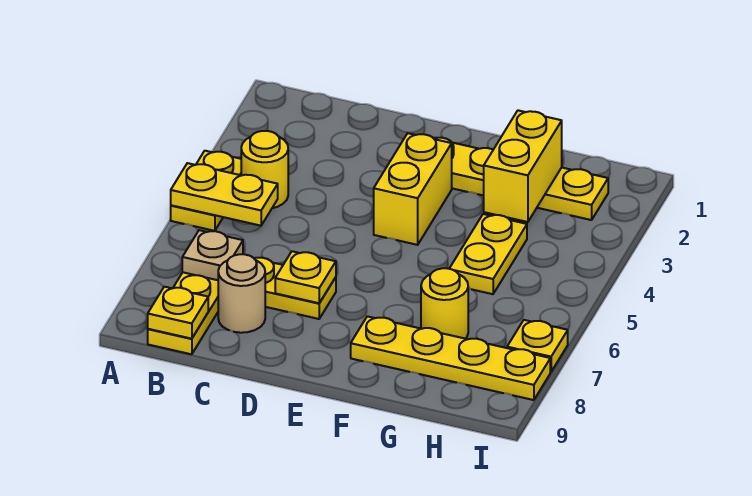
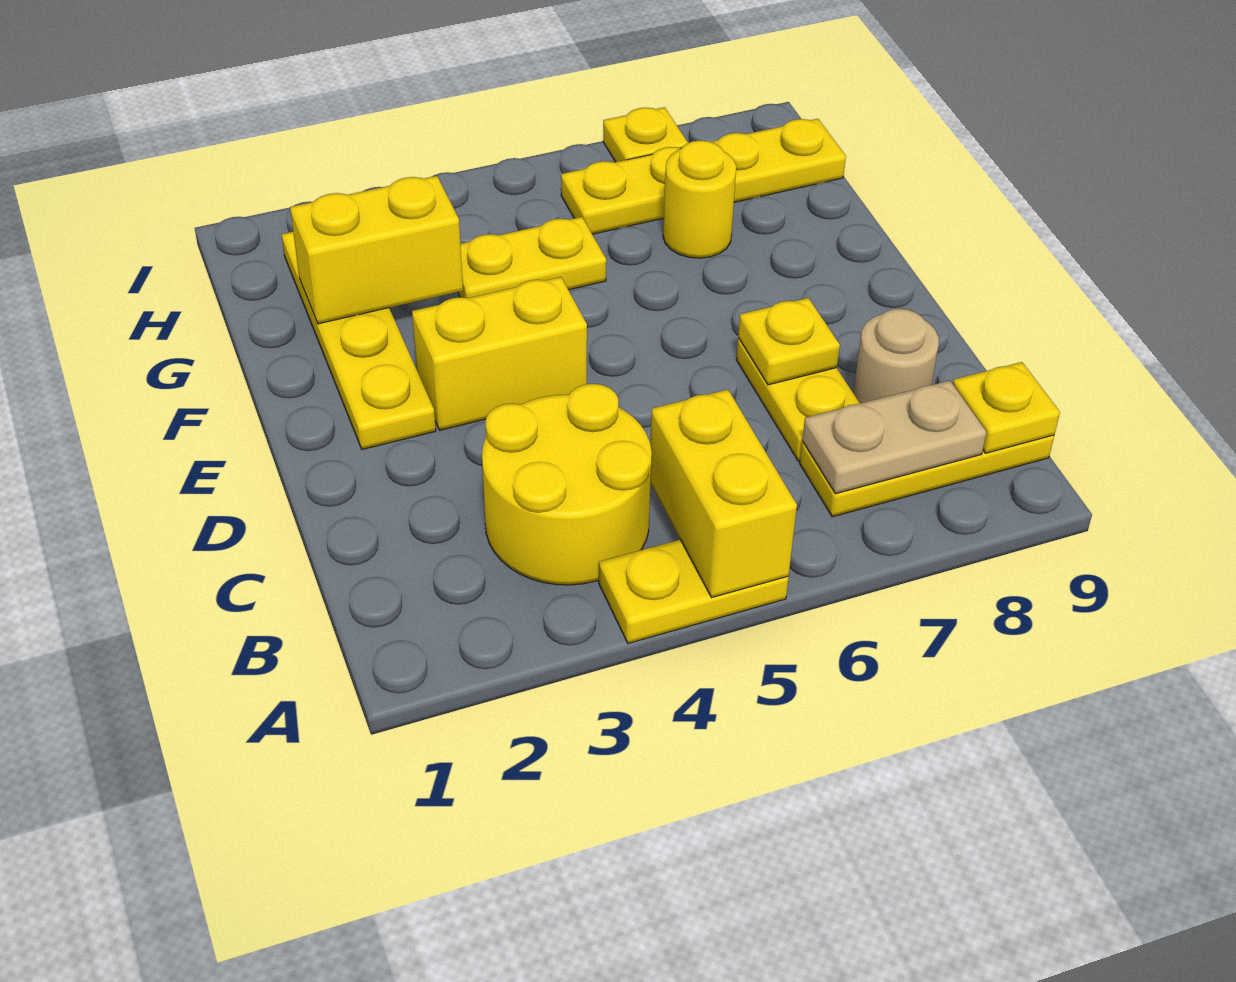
yellow plate A5:B5 level 2 -> yellow brick A5:B5 level 2
yellow round brick B4 level 1 -> yellow round brick B3:C4 level 1
tan plate B7 level 2 -> tan plate B7:B8 level 2
yellow plate F8:I8 level 1 -> yellow plate H6:H9 level 1

